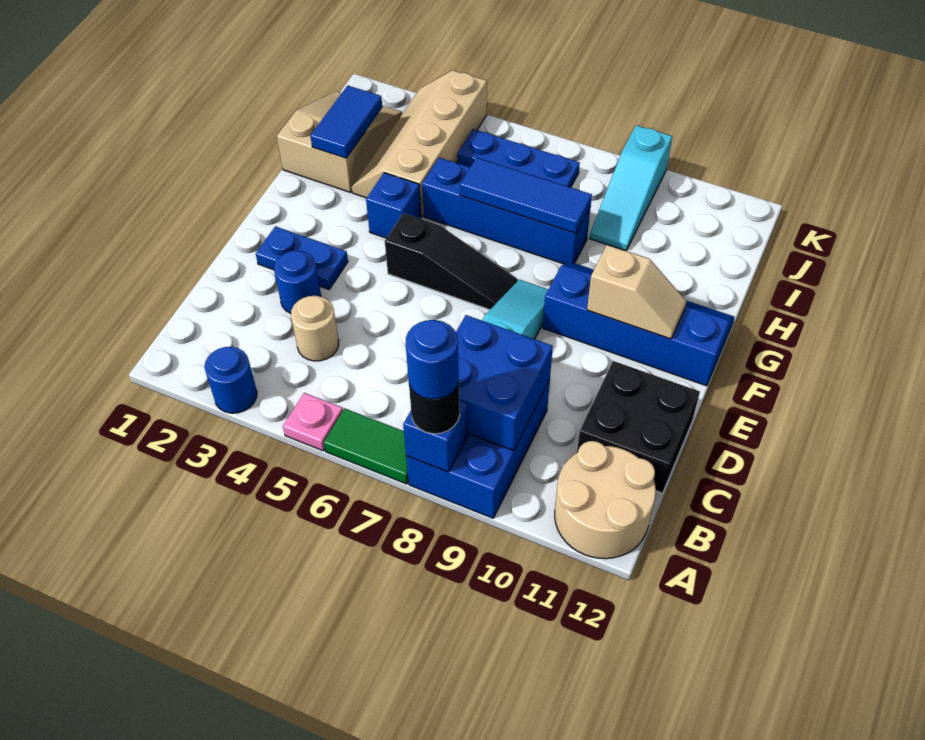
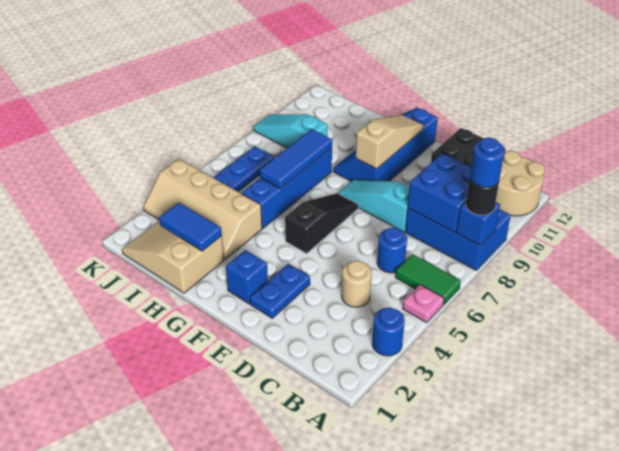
green tile A6:A7 level 1 -> green tile A6:B6 level 1
blue round brick D3 level 1 -> blue round brick C6 level 1
tan slope F10:F11 level 2 top 10 -> tan slope F9:F11 level 2 top 9
blue brick G4 level 1 -> blue brick F2 level 1
cyan slope I9:K9 level 1 top K -> cyan slope I9:K9 level 1 top I

